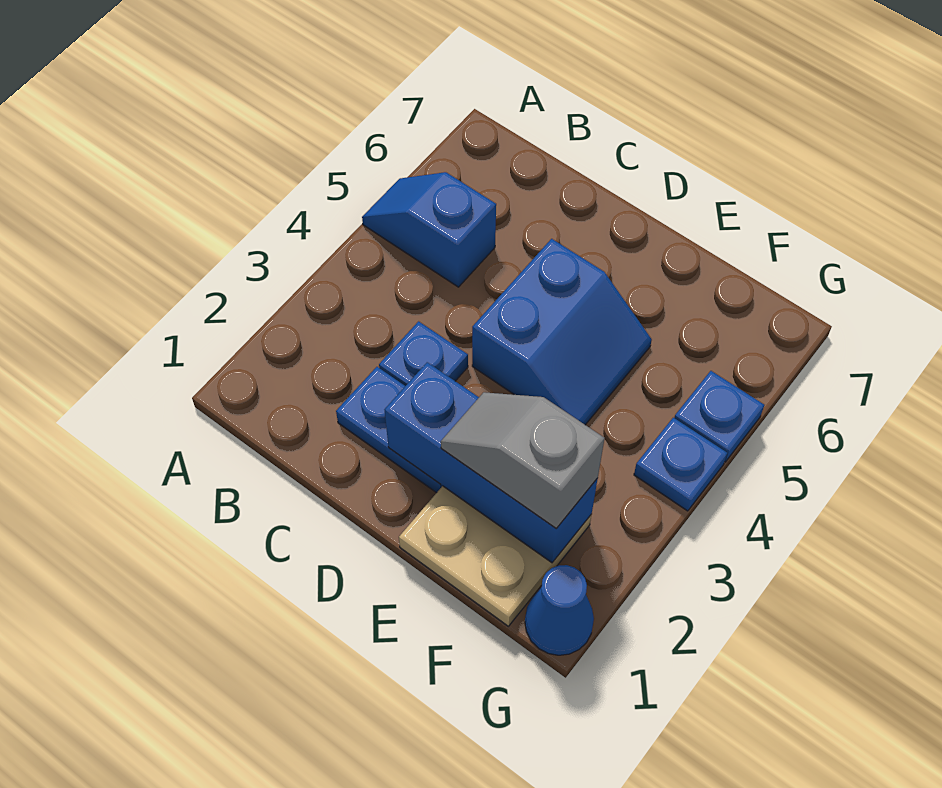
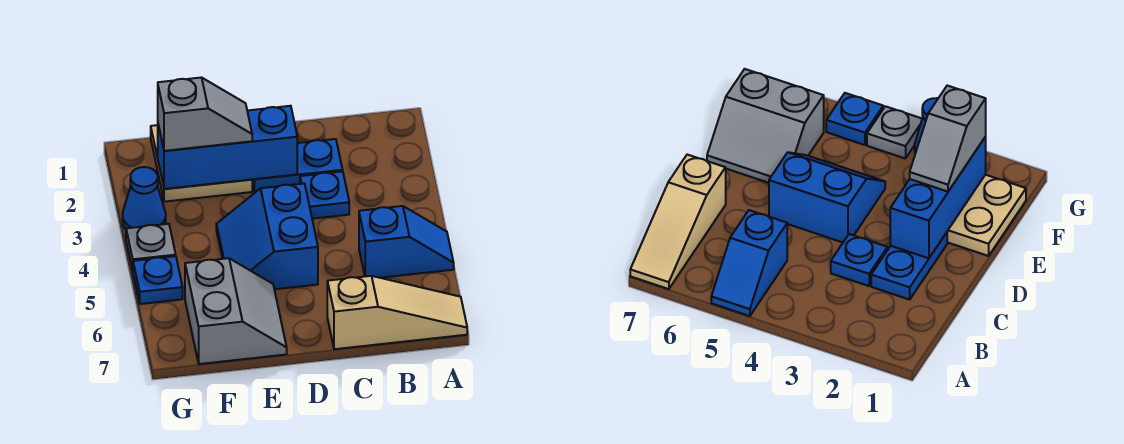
none -> tan slope A7:C7 level 1 top C
none -> grey slope E6:F7 level 1 top F
blue cone G1 level 1 -> blue cone G3 level 1
blue plate G4 level 1 -> grey plate G4 level 1

